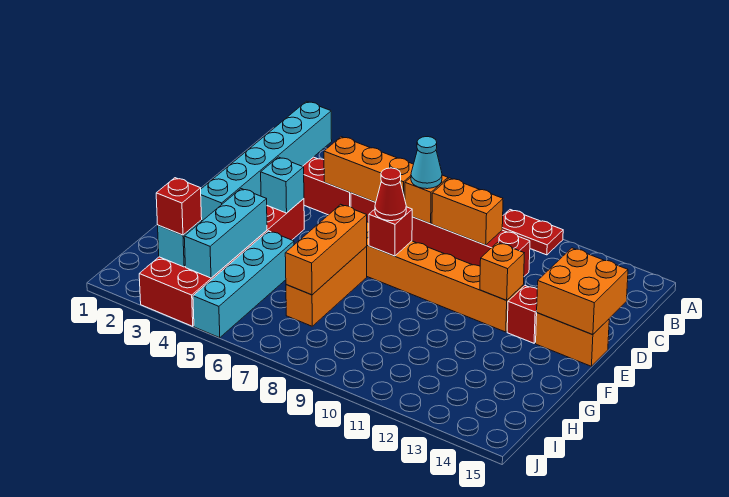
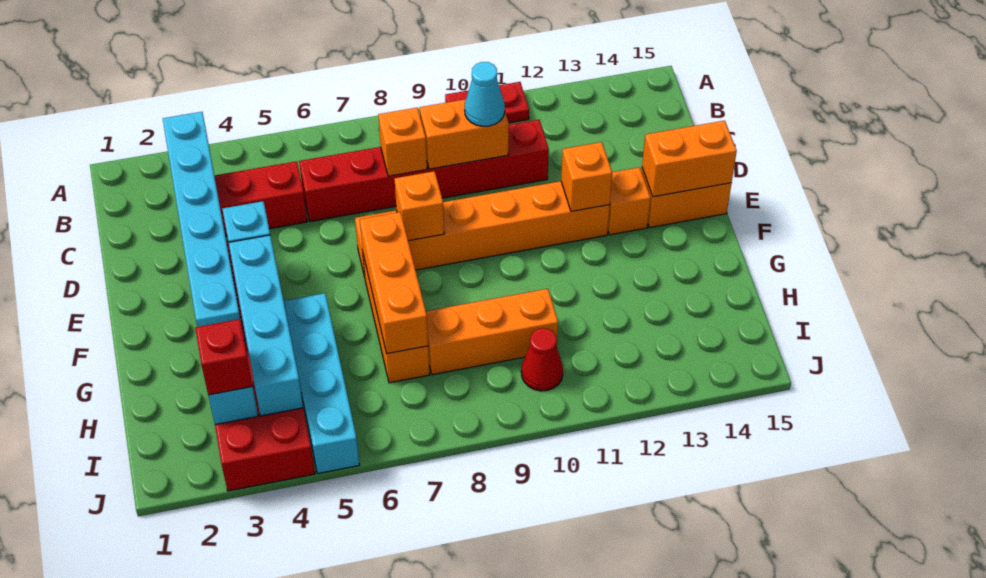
orange brick C5:C7 level 2 -> orange brick H8:H10 level 1
cyan cone C8 level 3 -> cyan cone C10 level 3
orange brick D14:E15 level 2 -> orange brick E14:E15 level 2
red brick E8 level 2 -> orange brick E8 level 2
red cone E8 level 3 -> red cone I10 level 1
red brick E13 level 1 -> orange brick E13 level 1
cyan brick G4:I4 level 2 -> cyan brick F4:I4 level 2

